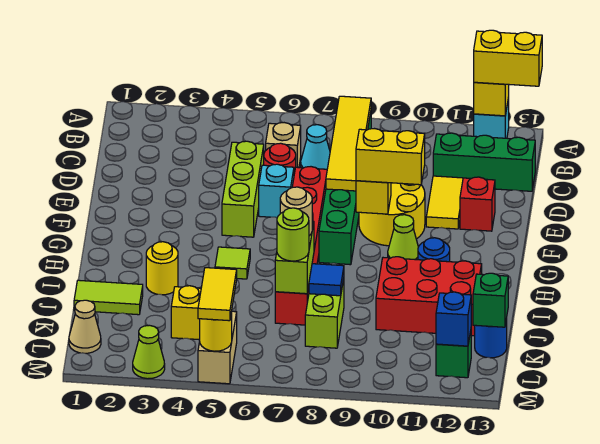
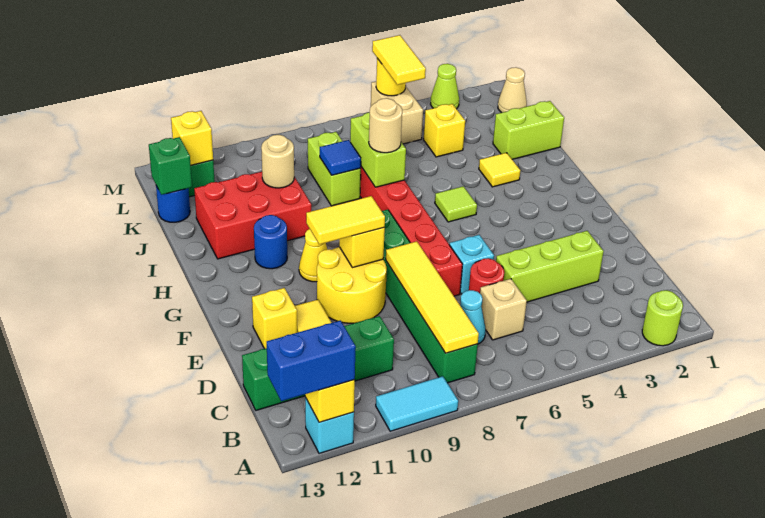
none -> cyan tile A9:A10 level 1
yellow brick A12:A13 level 3 -> blue brick A12:A13 level 3
green brick C11:C13 level 1 -> green brick C10:C13 level 1
lime brick D5:F5 level 1 -> lime brick D3:D5 level 1
red brick E12 level 1 -> yellow brick E12 level 1
yellow brick F9:F10 level 3 -> yellow tile F9:F10 level 3
lime cone G10 level 1 -> yellow cone G10 level 1
yellow round brick I3 level 1 -> yellow tile I3 level 1
lime tile J1:J2 level 1 -> lime brick J1:J2 level 1
lime round brick J7 level 3 -> lime round brick A2 level 1
none -> tan round brick J10 level 2
blue brick L12 level 2 -> yellow brick L12 level 2

